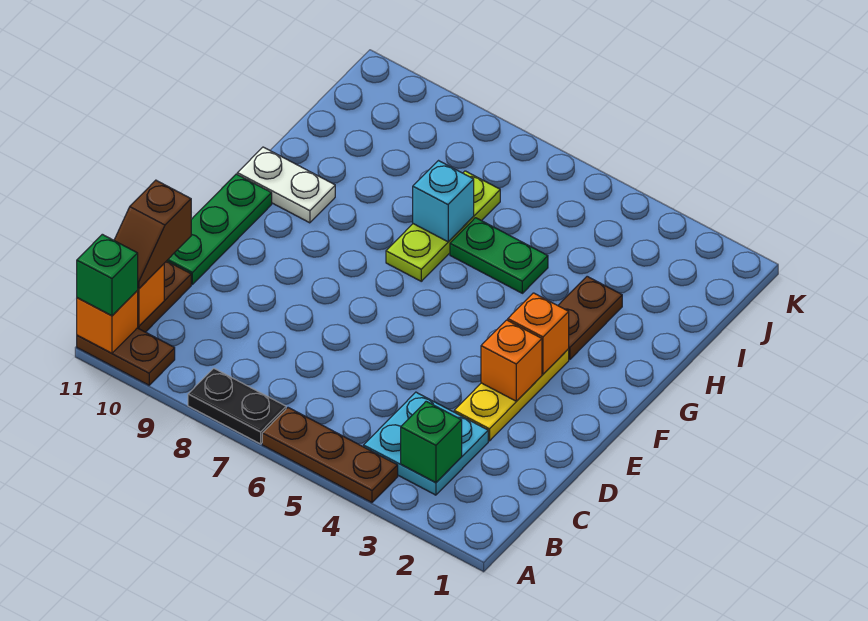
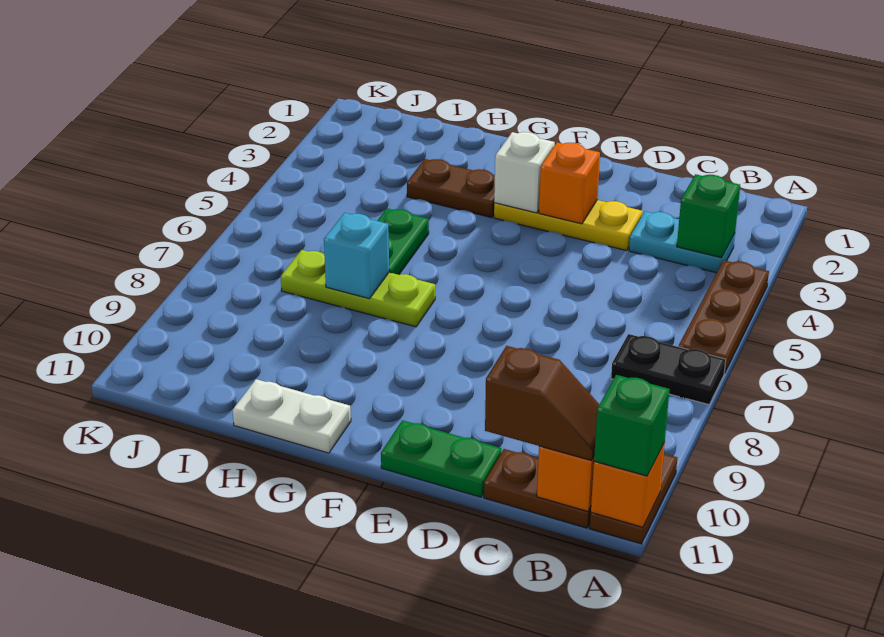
black plate A7:A8 level 1 -> black plate A7:B7 level 1
cyan plate B3:C4 level 1 -> cyan plate B3:C3 level 1
green plate D11:F11 level 1 -> green plate D11:E11 level 1
orange brick F3 level 2 -> white brick F3 level 2
white plate G10:G11 level 1 -> white plate G11:H11 level 1

